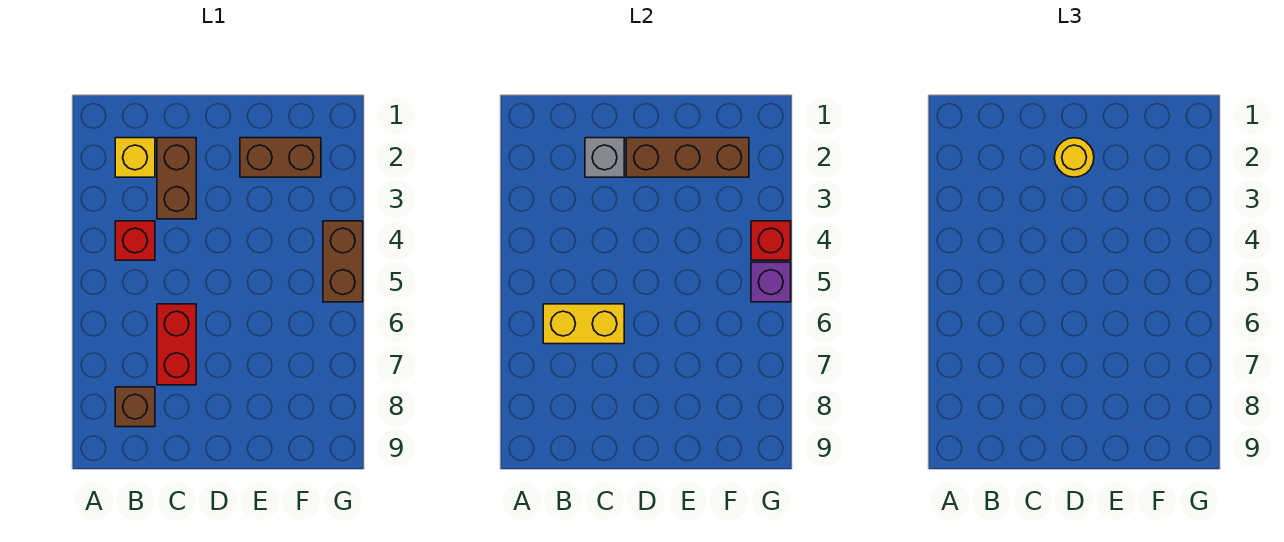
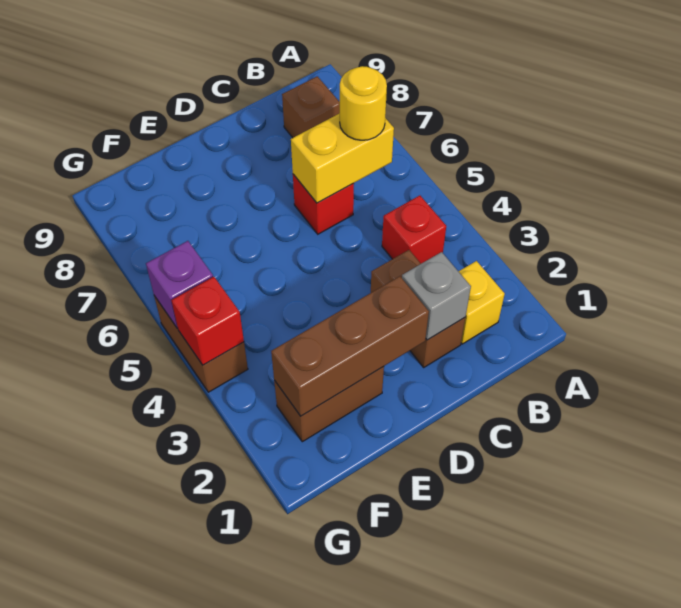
red brick C6:C7 level 1 -> red brick C6 level 1
yellow round brick D2 level 3 -> yellow round brick B6 level 3

